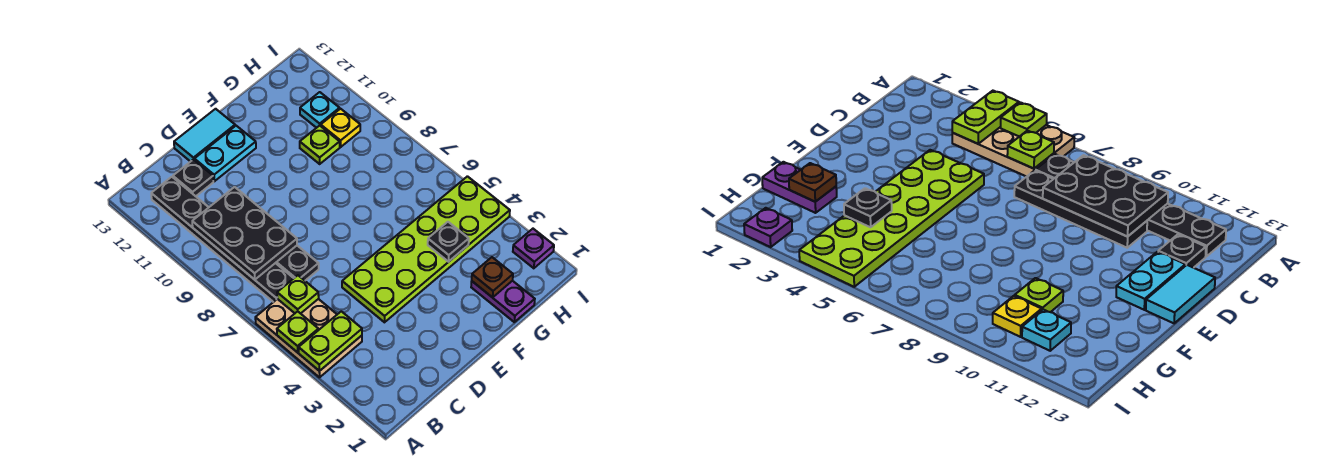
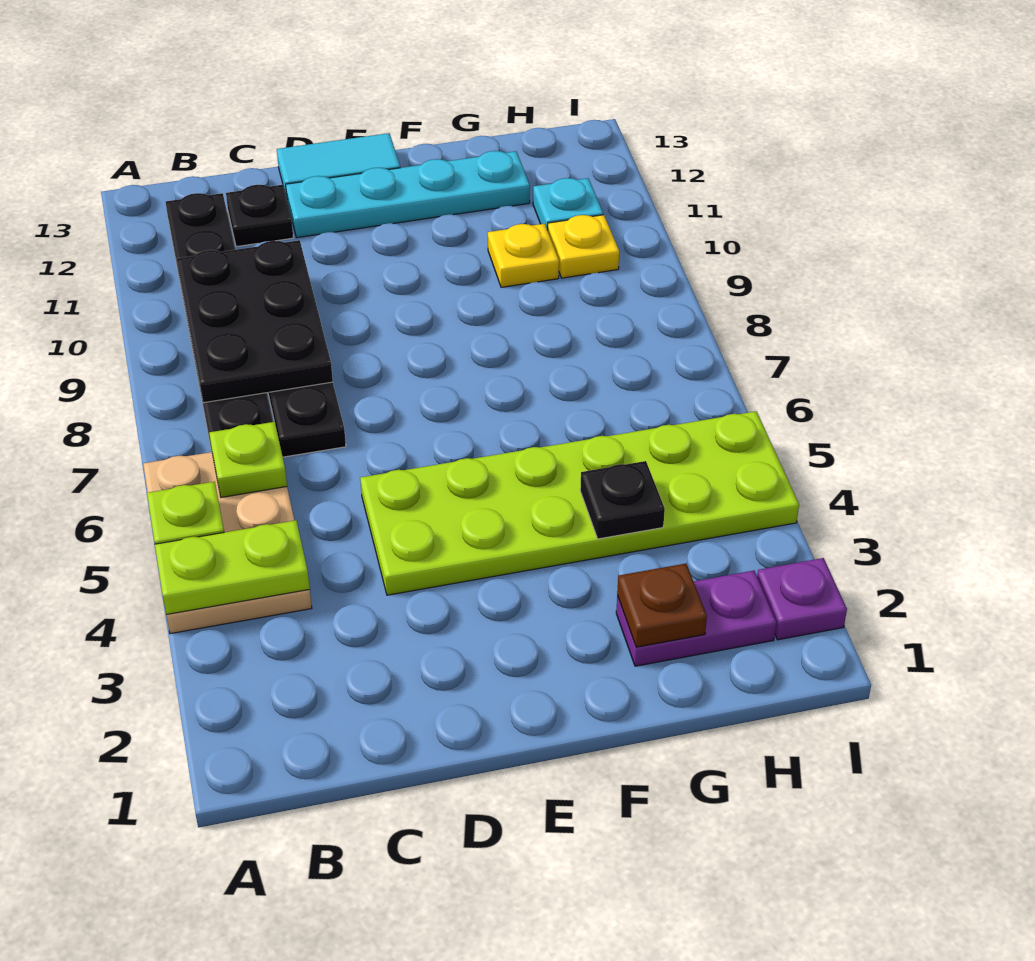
cyan plate D12:E12 level 1 -> cyan plate D12:G12 level 1
purple plate G1:G2 level 1 -> purple plate G2:H2 level 1
lime plate G10 level 1 -> yellow plate G10 level 1

